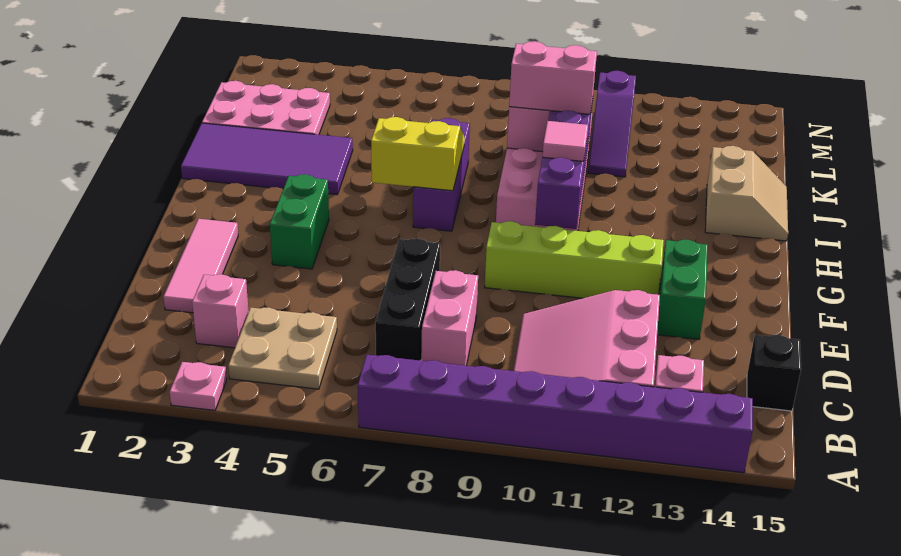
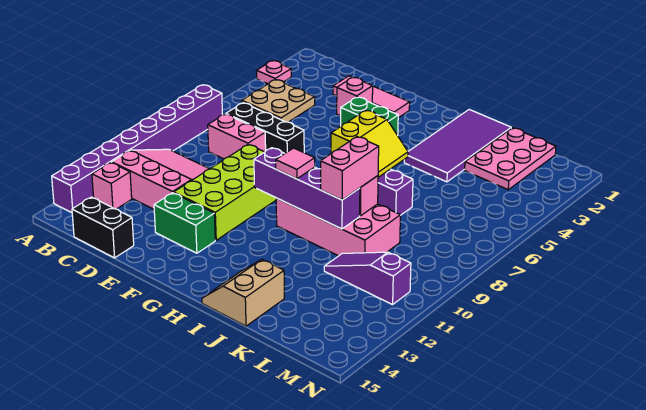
pink brick C3 level 1 -> pink brick E3 level 1
black brick C15 level 1 -> black brick C15:D15 level 1
lime brick F9:F12 level 1 -> lime brick E9:F12 level 1
tan slope I14:J15 level 1 top 14 -> tan slope I14:J15 level 1 top J

